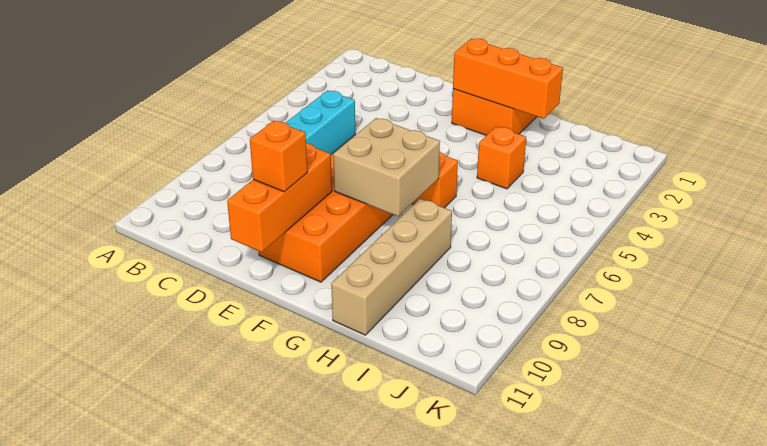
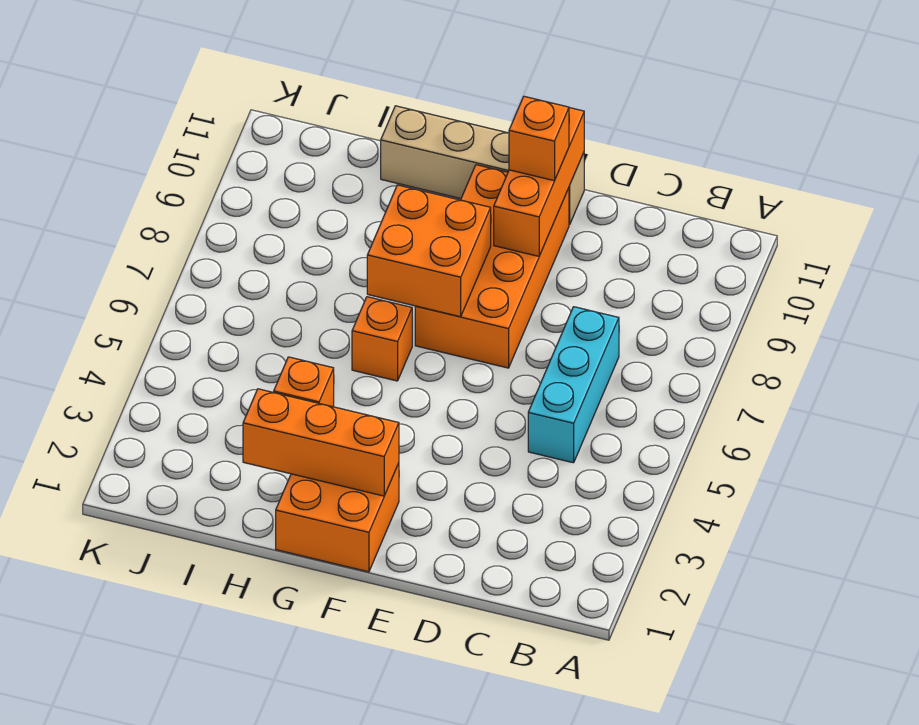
tan brick F7:G8 level 2 -> orange brick F7:G8 level 2
tan brick H8:H11 level 1 -> tan brick E11:H11 level 1

